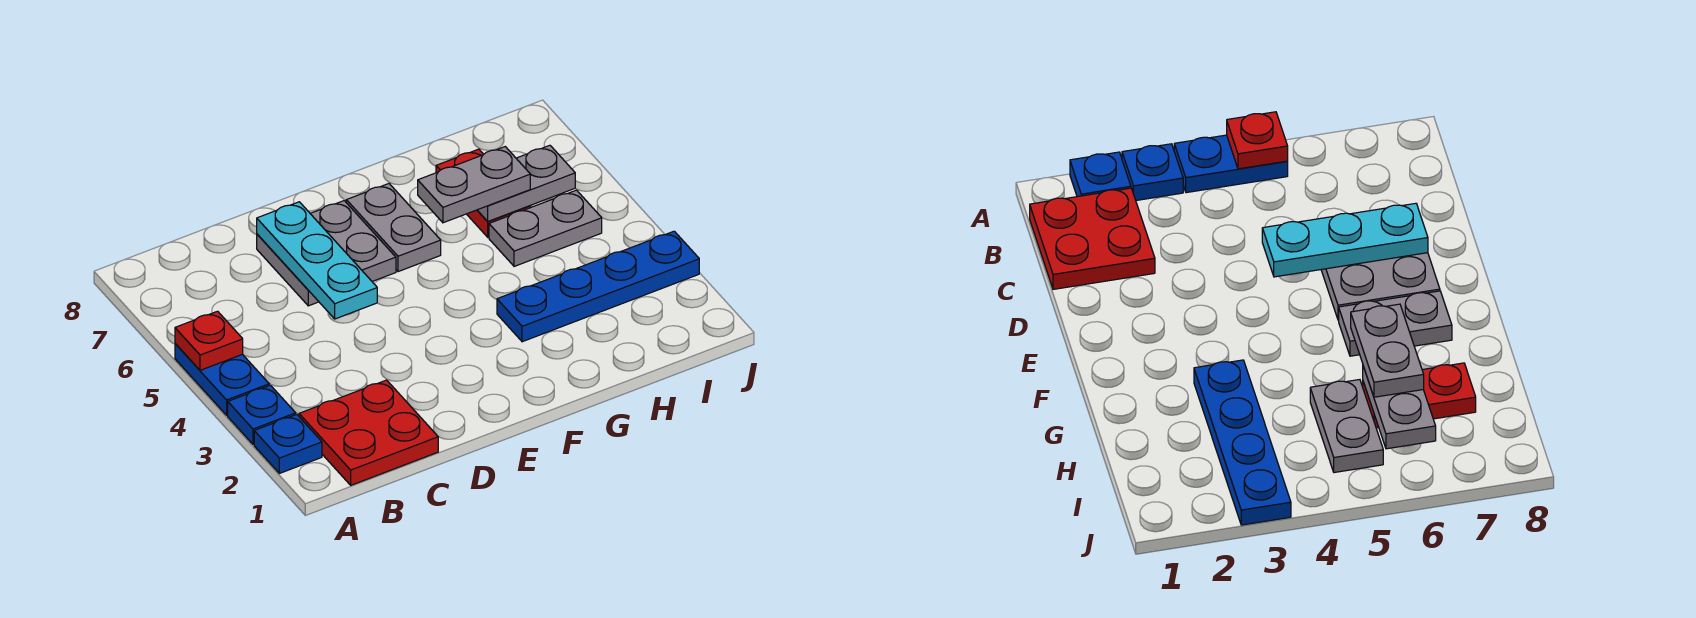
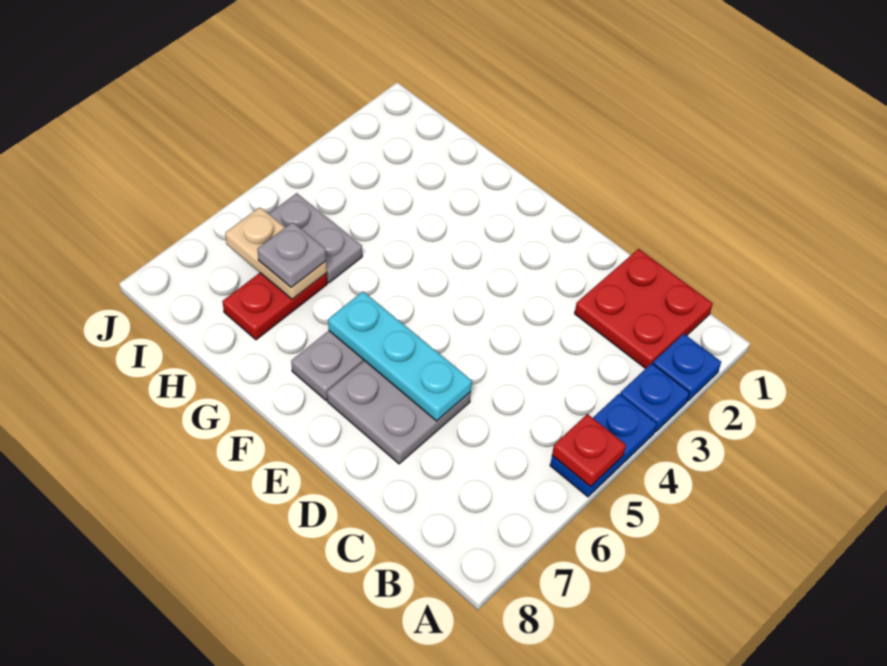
cyan plate D5:D7 level 2 -> cyan plate D6:F6 level 2
blue plate G3:J3 level 1 -> none
grey plate G6:H6 level 3 -> grey plate H6 level 3
grey plate H6:I6 level 2 -> tan plate H6:I6 level 2

